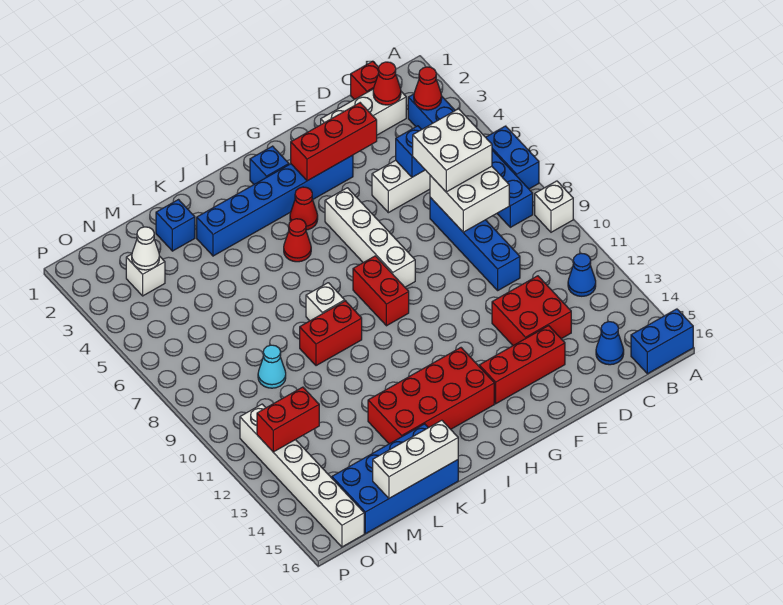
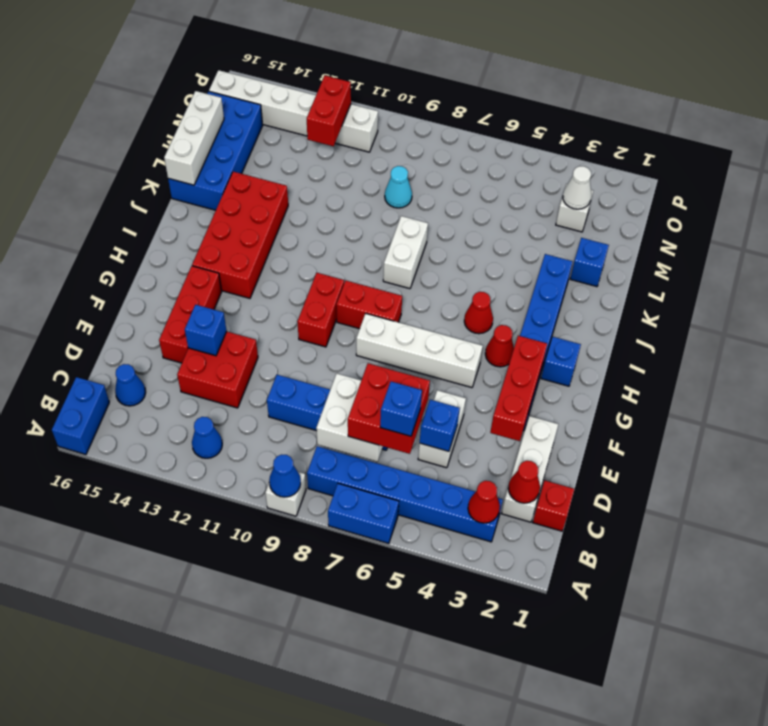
none -> blue cone A9 level 2
white brick C6:D7 level 3 -> red brick C6:D7 level 3
none -> blue brick C6 level 4
none -> blue brick E13 level 2
white brick J8 level 1 -> white brick J8:K8 level 1
red brick J9:K9 level 1 -> red brick G10:H10 level 1

